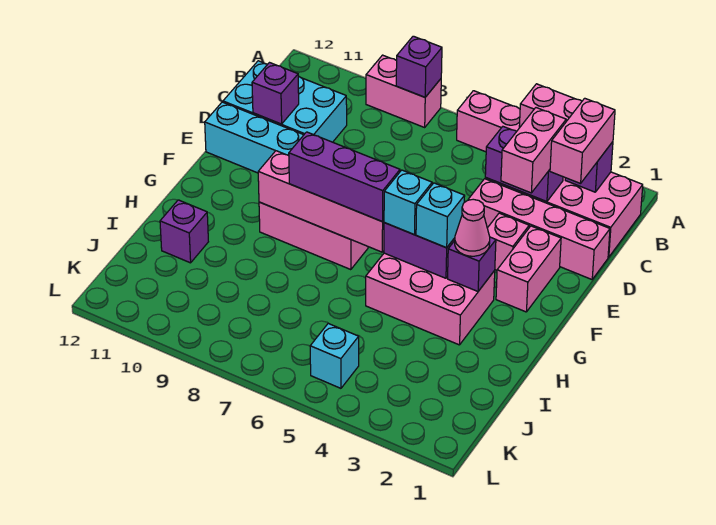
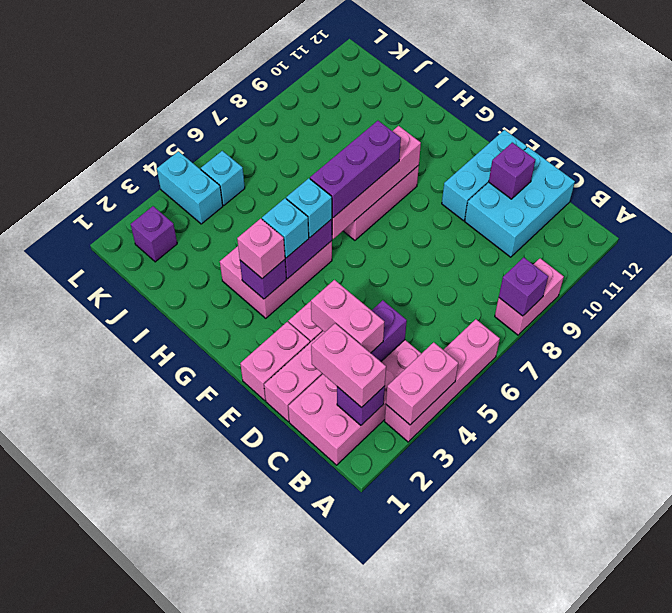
pink brick E2:F2 level 1 -> pink brick E1:E2 level 1
pink cone G3 level 3 -> pink brick G3 level 3
purple brick I11 level 1 -> purple brick K2 level 1
none -> cyan brick K4:L4 level 1

